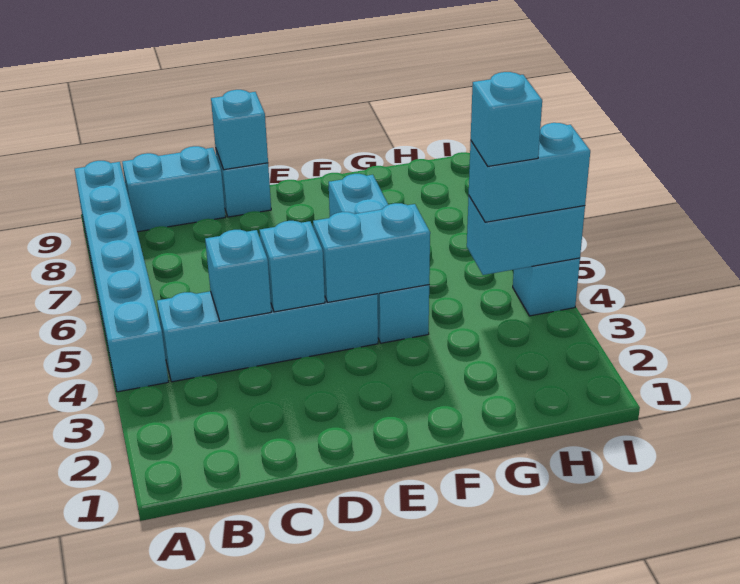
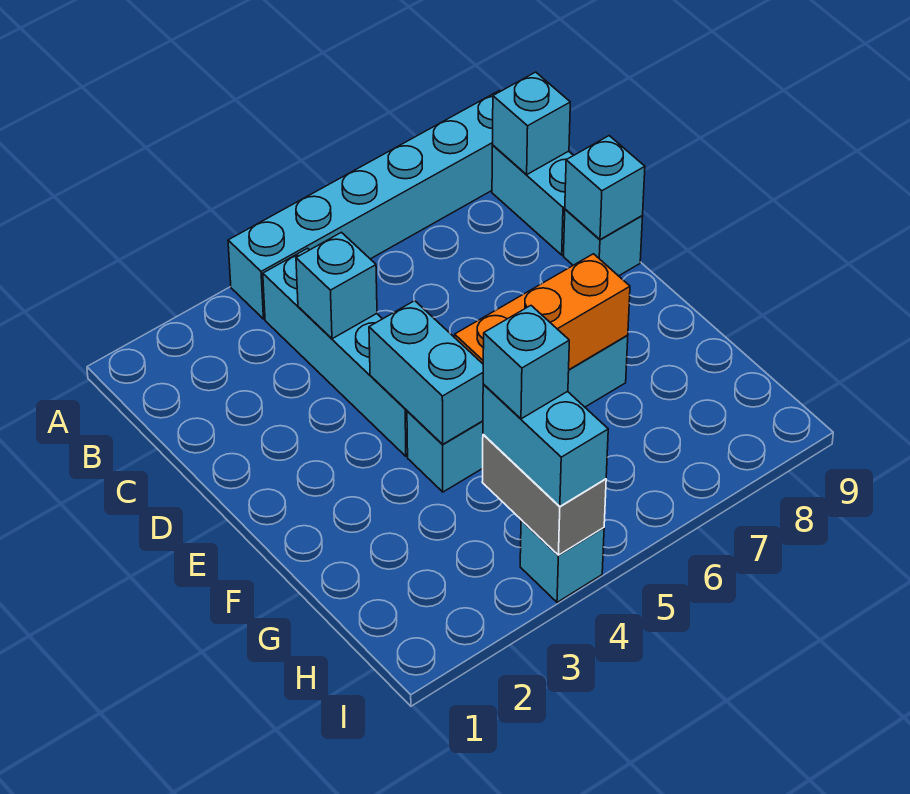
cyan brick D4 level 2 -> cyan brick B9 level 2
none -> orange brick F5:F7 level 2
cyan brick H4:I4 level 2 -> grey brick H4:I4 level 2

